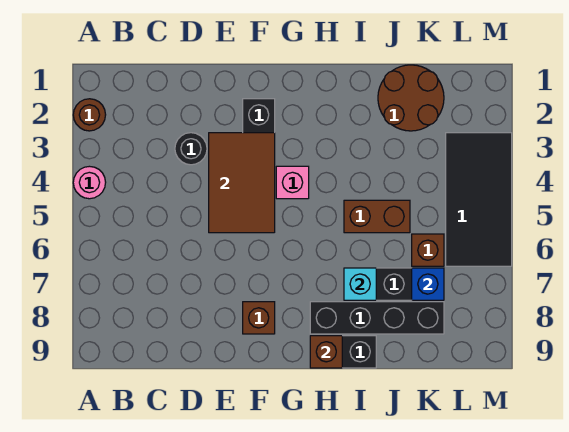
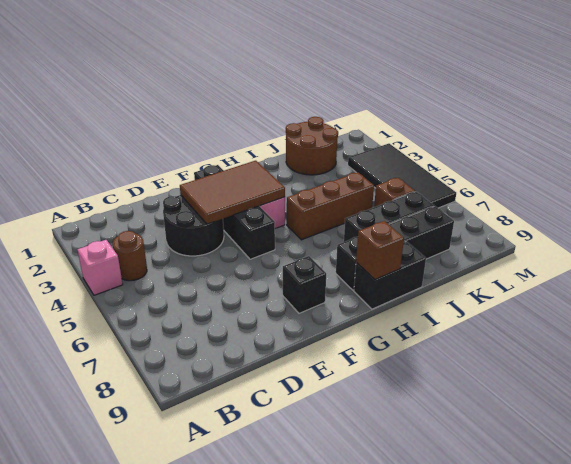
brown round brick A2 level 1 -> brown round brick B4 level 1
pink round brick A4 level 1 -> pink brick A4 level 1
black round brick D3 level 1 -> black round brick D3:E4 level 1
brown tile E3:F5 level 2 -> brown tile E3:G4 level 2
brown brick F8 level 1 -> black brick F8 level 1
brown brick I5:J5 level 1 -> brown brick H5:J5 level 1
cyan brick I7 level 2 -> none
blue brick K7 level 2 -> none

